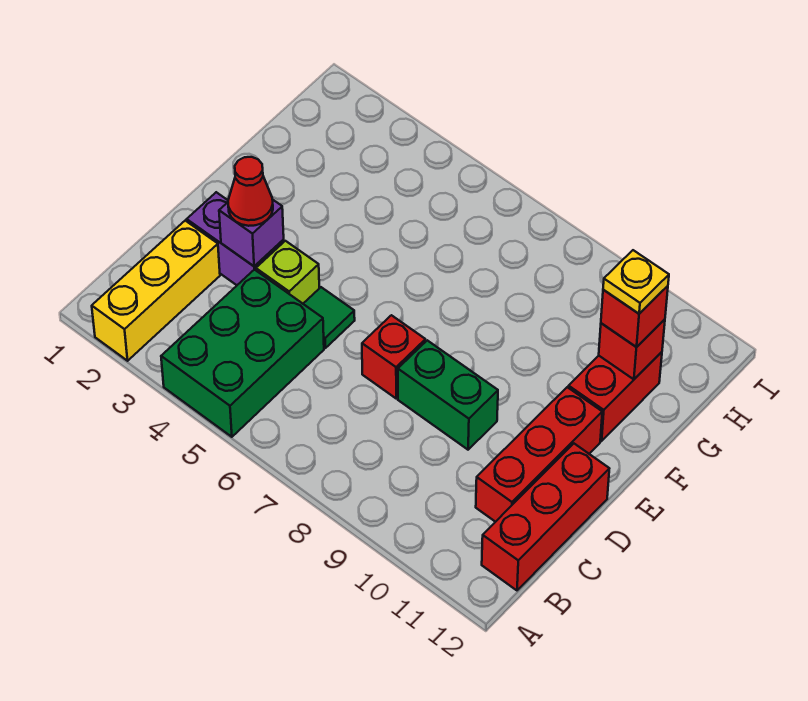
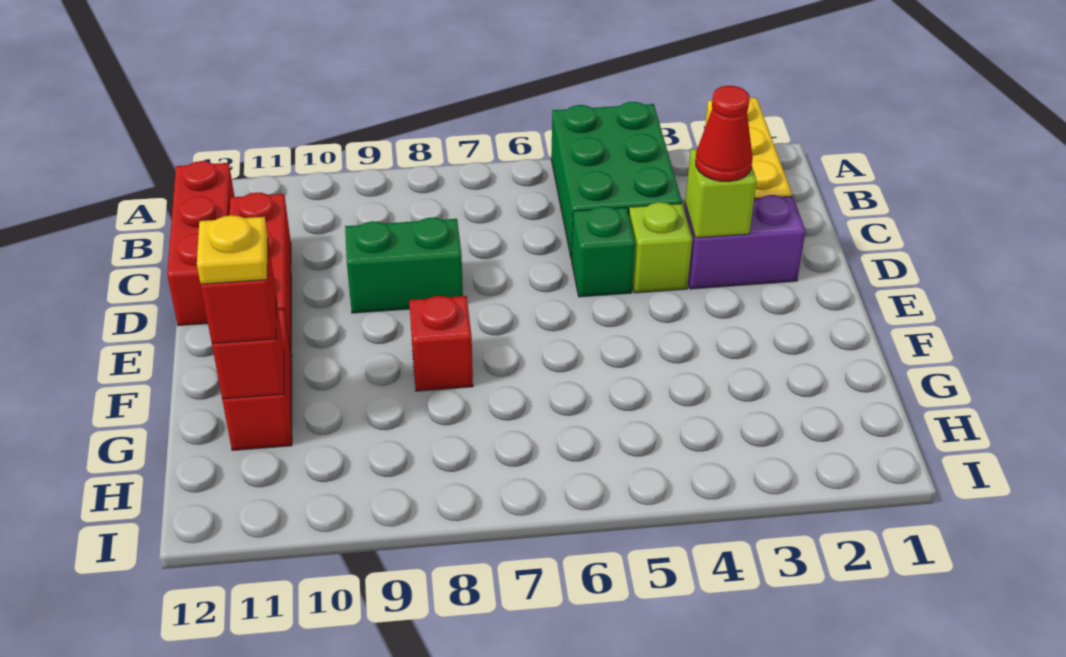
purple brick D3 level 2 -> lime brick D3 level 2
green tile D5 level 1 -> green brick D5 level 1
red brick D7 level 1 -> red brick F8 level 1

